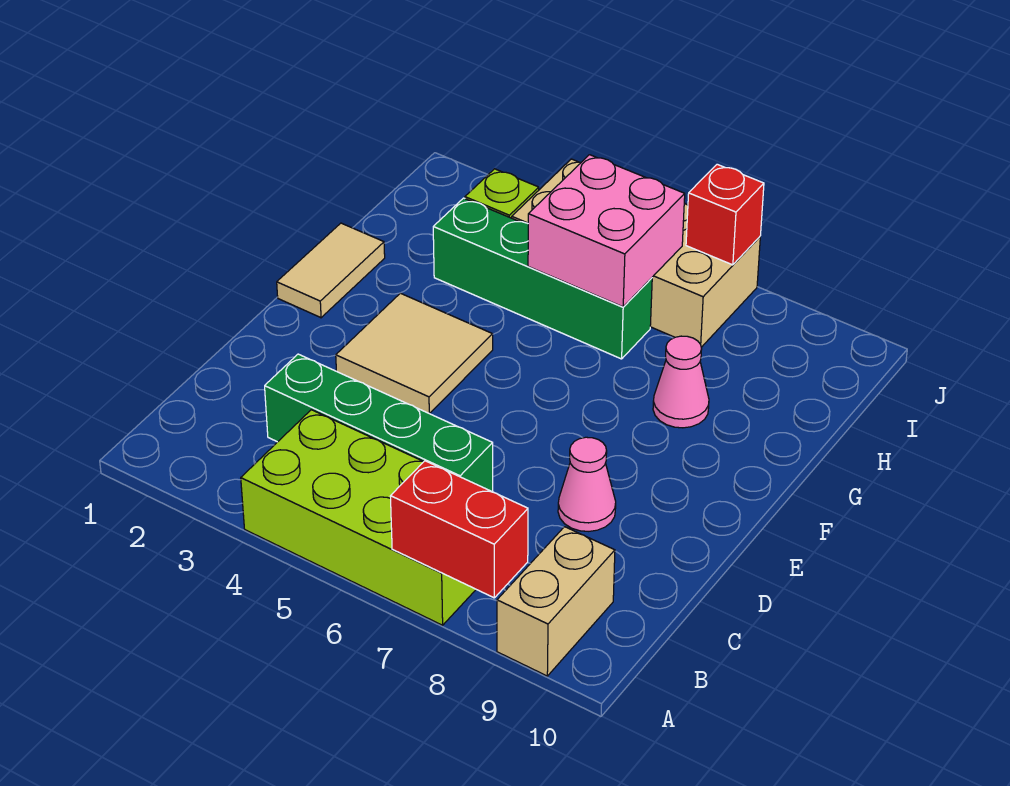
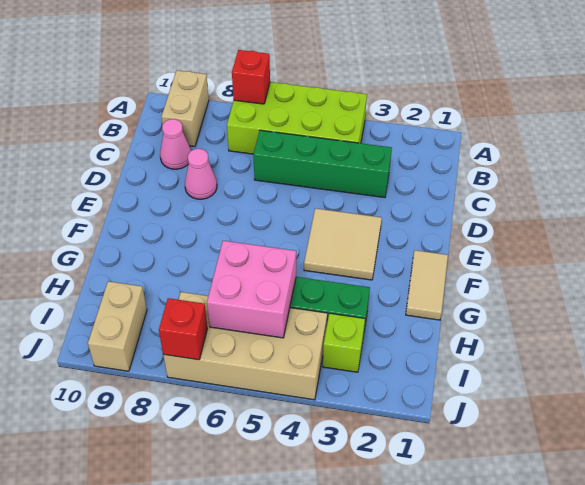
red brick A7:A8 level 2 -> red brick A7 level 2
pink cone G8 level 1 -> pink cone C9 level 1
none -> tan brick I9:J9 level 1

